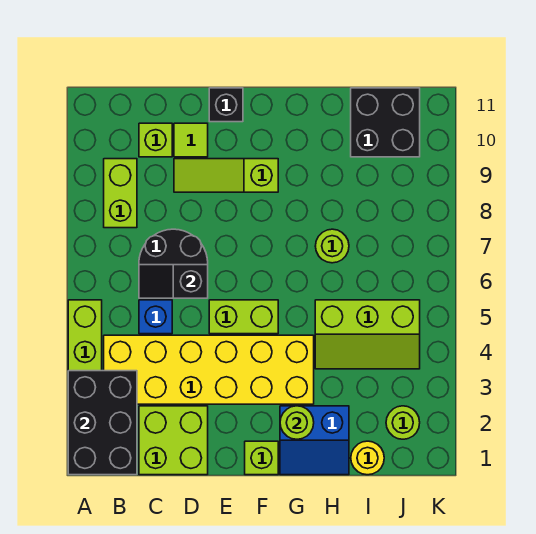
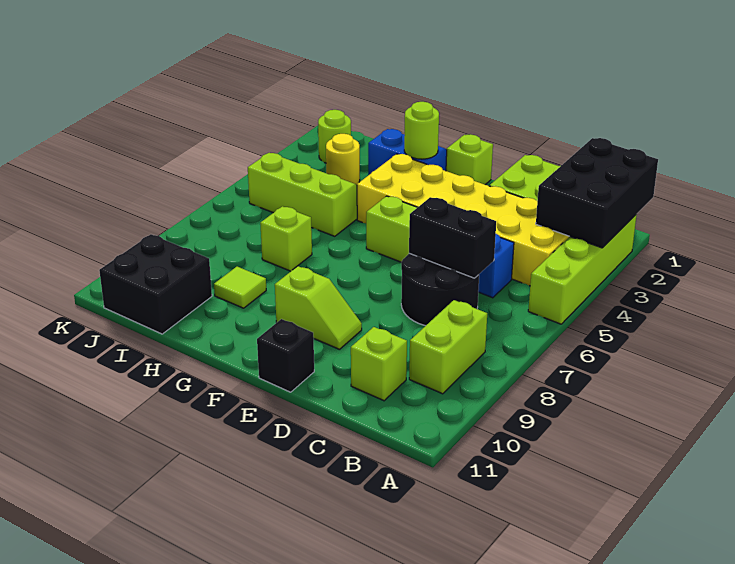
black slope C6:D6 level 2 top D -> black brick C6:D6 level 2
lime slope D9:F9 level 1 top F -> lime slope E9:F9 level 1 top F
lime tile D10 level 1 -> lime tile H9 level 1
lime round brick H7 level 1 -> lime brick H7 level 1
yellow round brick I1 level 1 -> yellow round brick I3 level 1

